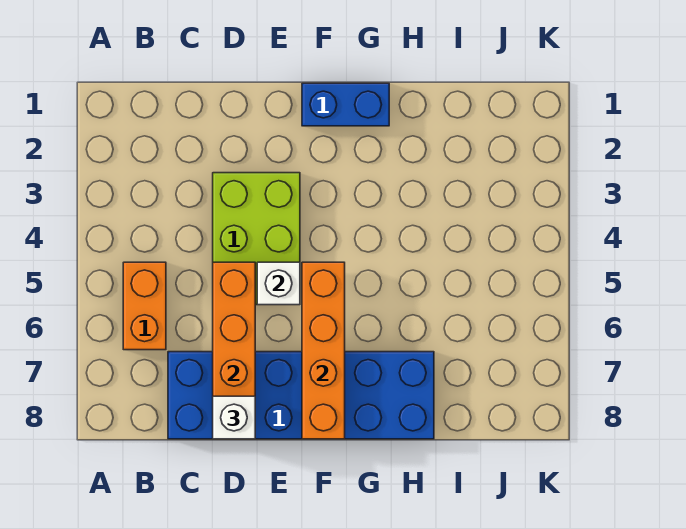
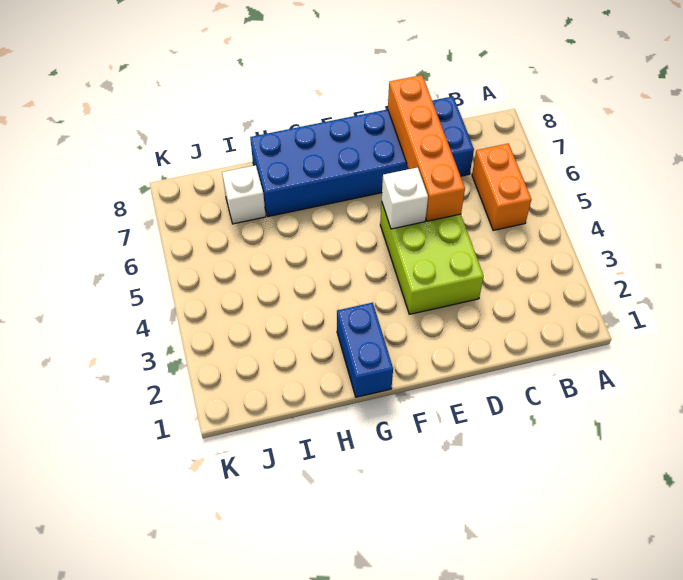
white brick D8 level 3 -> white brick I7 level 1
blue brick F1:G1 level 1 -> blue brick G1:G2 level 1
orange brick F5:F8 level 2 -> none

